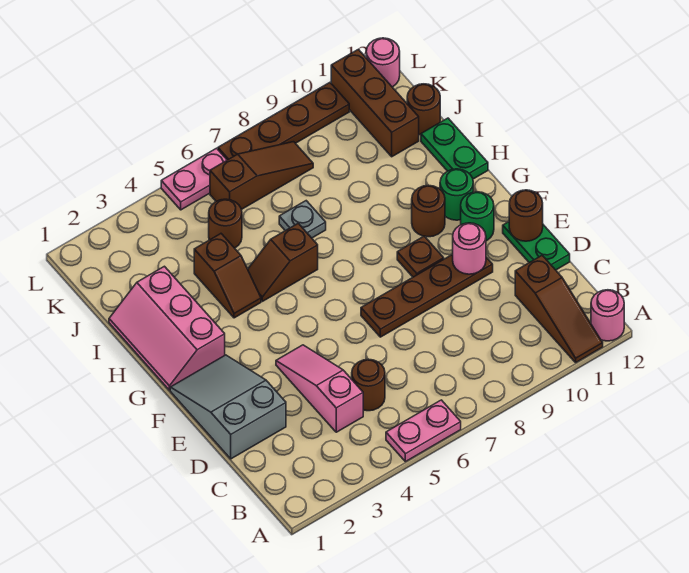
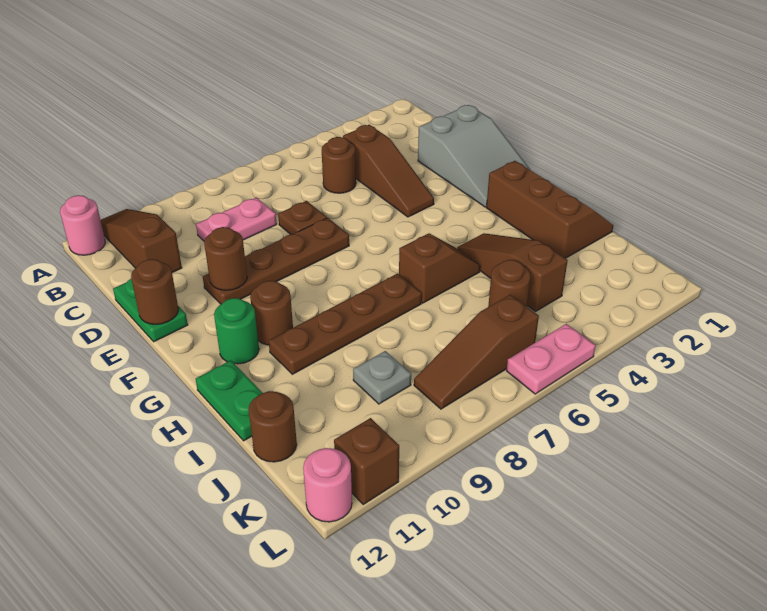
pink plate A5:A6 level 1 -> pink plate C8:C9 level 1
pink slope C4:E4 level 1 top C -> brown slope C4:E4 level 1 top C
pink round brick E10 level 2 -> brown round brick E10 level 2
brown plate F9 level 1 -> brown plate D7 level 1
green round brick F11 level 1 -> none
pink slope G1:I2 level 1 top 2 -> brown slope G1:I2 level 1 top 2
brown slope H4:I4 level 1 top I -> brown slope H4:J4 level 1 top J
grey plate I7 level 1 -> grey plate J9 level 1
brown brick J11:L11 level 1 -> brown brick L11 level 1
brown plate L7:L10 level 1 -> brown plate H7:H10 level 1

